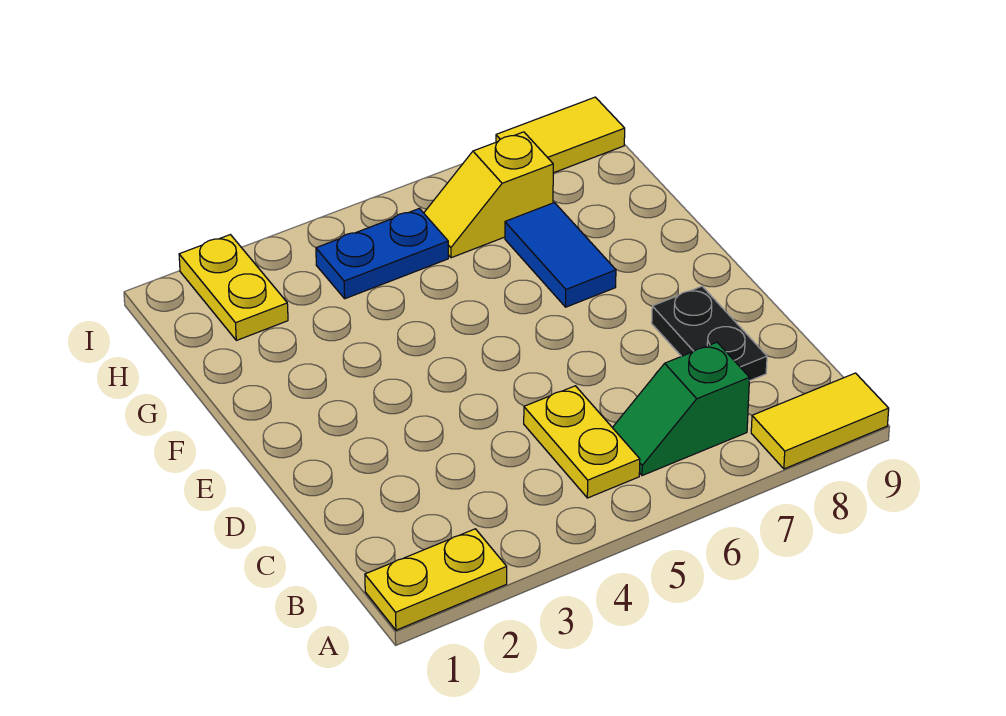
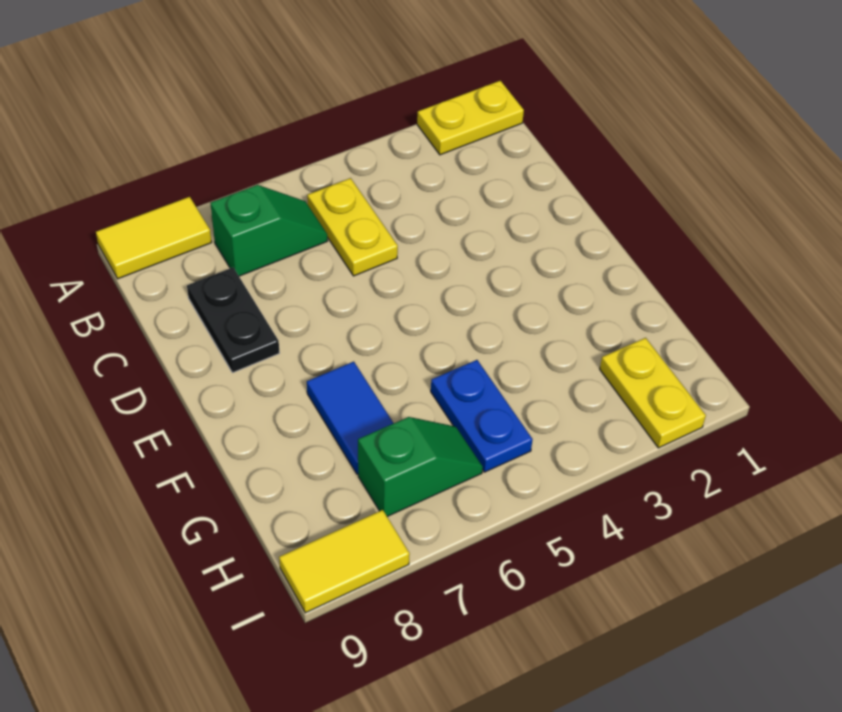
blue plate H4:H5 level 1 -> blue plate G5:H5 level 1
yellow slope H6:H7 level 1 top 7 -> green slope H6:H7 level 1 top 7

